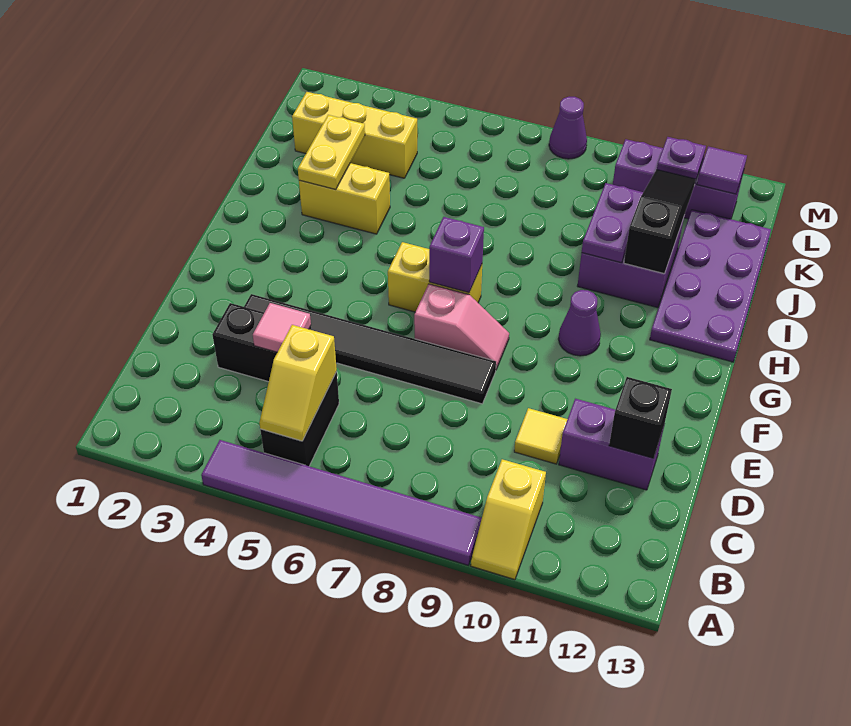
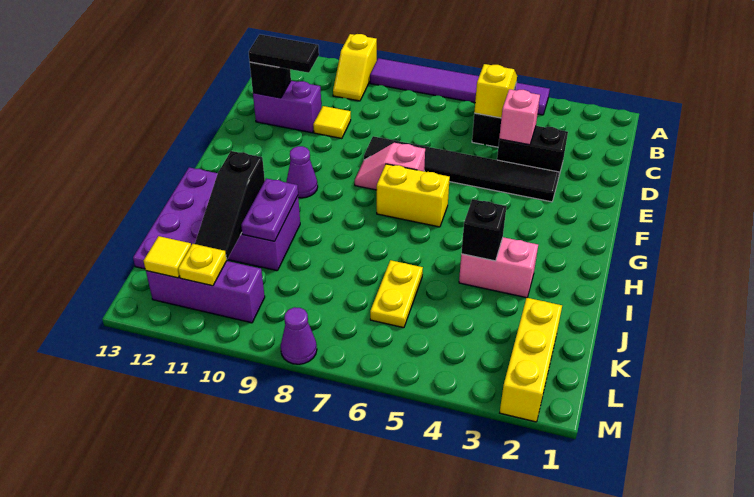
yellow slope A10:B10 level 1 top B -> yellow slope A10:B10 level 1 top A
pink tile D4 level 2 -> pink brick D4 level 2
none -> black tile D11:D12 level 3
purple brick G7 level 2 -> none
yellow brick I3:I4 level 1 -> pink brick I3:I4 level 1
yellow plate I3:J3 level 2 -> yellow plate J6:K6 level 1
none -> black brick I4 level 2
yellow brick K2:K4 level 1 -> yellow brick K2:M2 level 1
purple plate L11 level 2 -> yellow plate L11 level 2
purple tile L12 level 2 -> yellow tile L12 level 2

